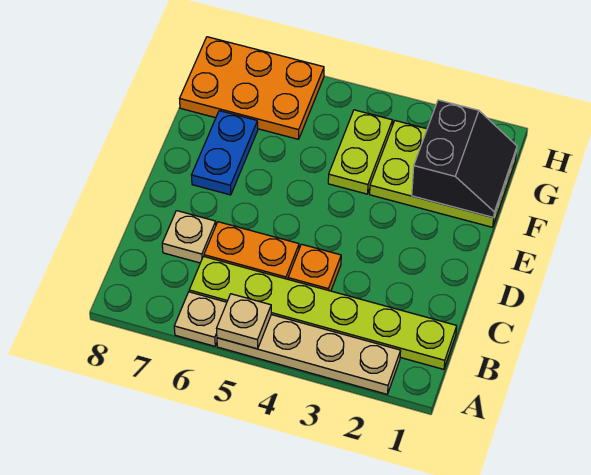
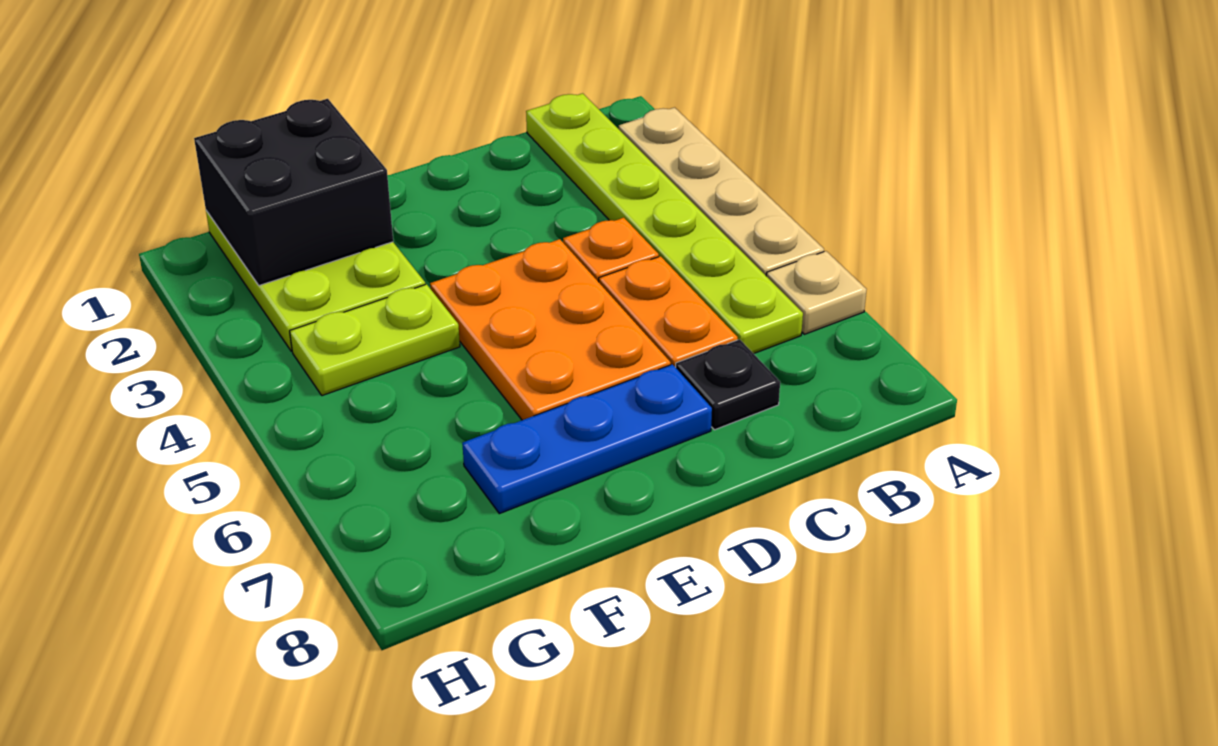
tan plate A5 level 2 -> none
tan plate C7 level 1 -> black plate C7 level 1
blue plate E7:F7 level 1 -> blue plate D7:F7 level 1
black slope F1:G2 level 2 top 2 -> black brick F1:G2 level 2
orange plate G6:H8 level 1 -> orange plate D4:E6 level 1

